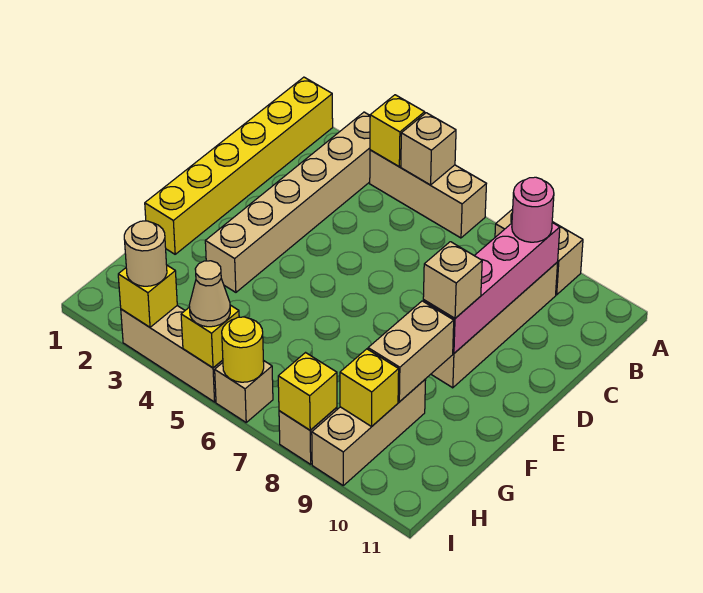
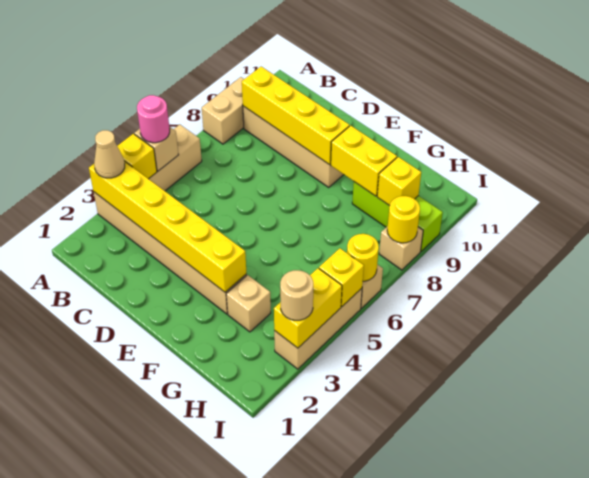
yellow brick A1:F1 level 1 -> yellow brick A3:F3 level 2
pink brick B9:E9 level 2 -> yellow brick B9:E9 level 2
pink round brick B9 level 3 -> pink round brick A5 level 3
tan brick E9 level 3 -> tan brick G3 level 1
tan brick F9:G9 level 2 -> yellow brick F9:G9 level 2
tan brick G9:I9 level 1 -> lime brick G9:I9 level 1
yellow brick I3 level 2 -> yellow brick I3:I4 level 2
tan cone I5 level 3 -> tan cone A3 level 3
yellow brick I8 level 2 -> yellow round brick I8 level 2

